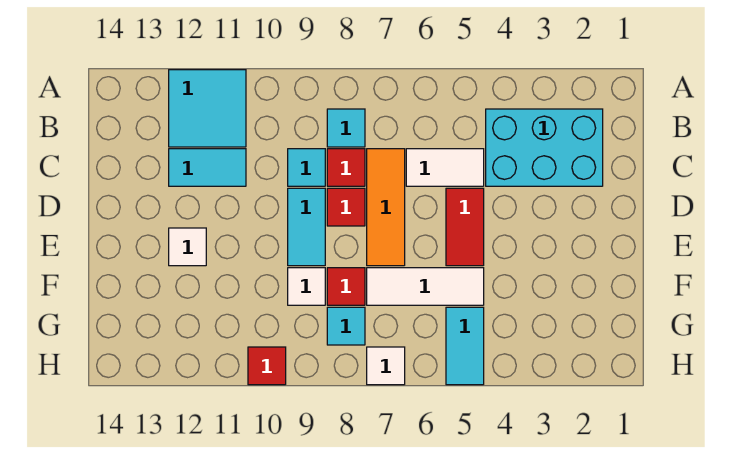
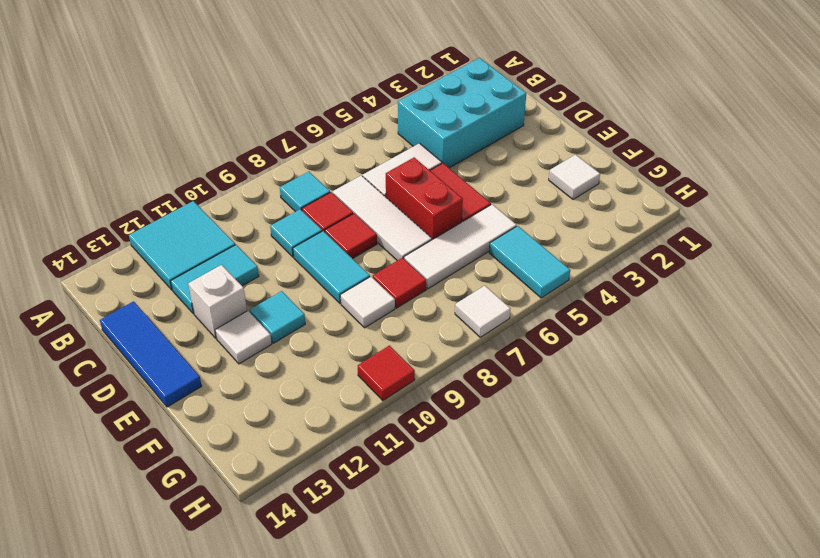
orange tile C7:E7 level 1 -> white tile C7:E7 level 1
none -> blue tile C14:E14 level 1
none -> red brick D6:E6 level 1
none -> white brick D12 level 1
none -> white tile F2 level 1
cyan tile G8 level 1 -> cyan tile E11 level 1

